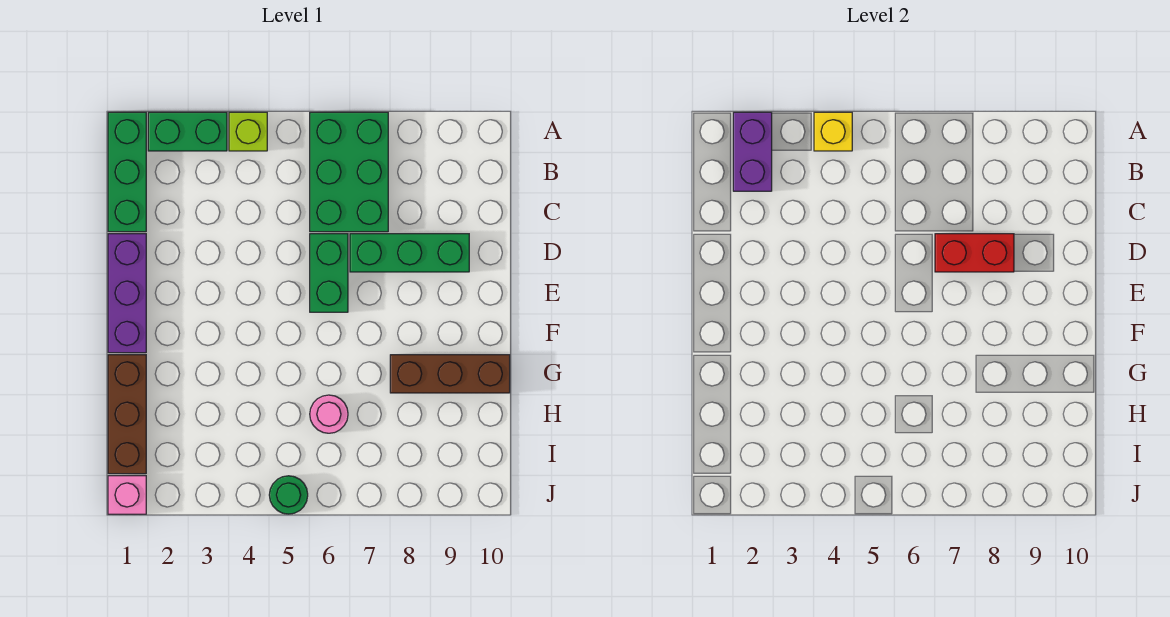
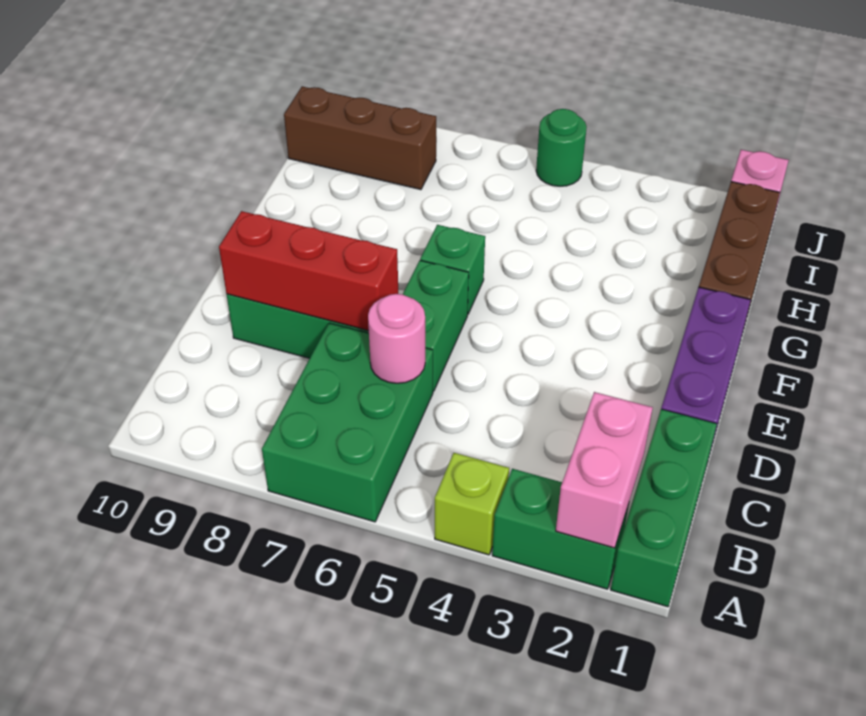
purple brick A2:B2 level 2 -> pink brick A2:B2 level 2
yellow brick A4 level 2 -> none
red brick D7:D8 level 2 -> red brick D7:D9 level 2
none -> green brick F6 level 1
brown brick G8:G10 level 1 -> brown brick I8:I10 level 1
pink round brick H6 level 1 -> pink round brick C6 level 2

